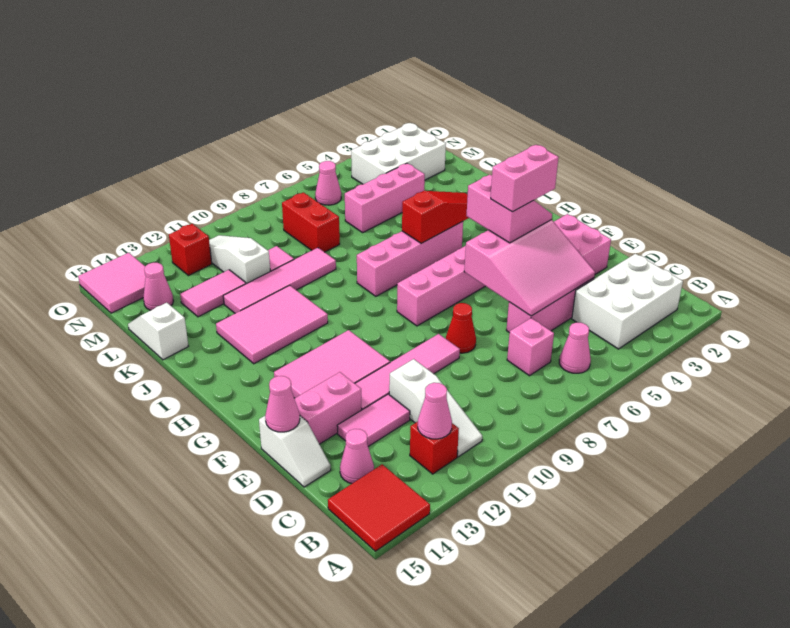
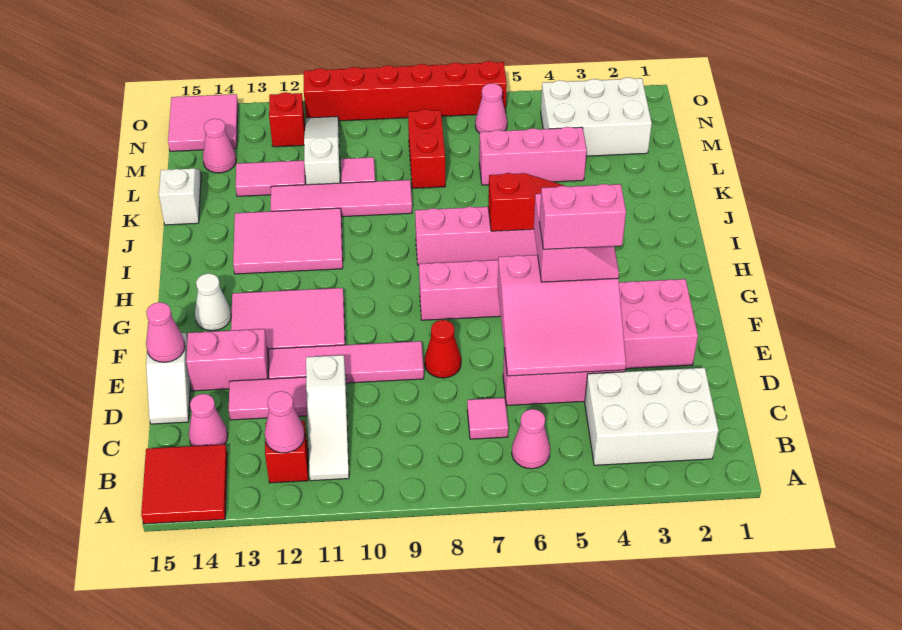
pink brick C7 level 1 -> pink tile C7 level 1
none -> white cone G14 level 1
none -> red brick O6:O11 level 1

